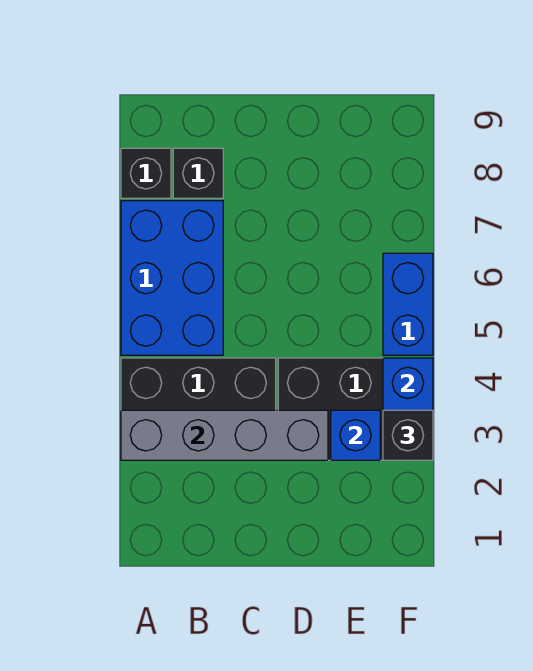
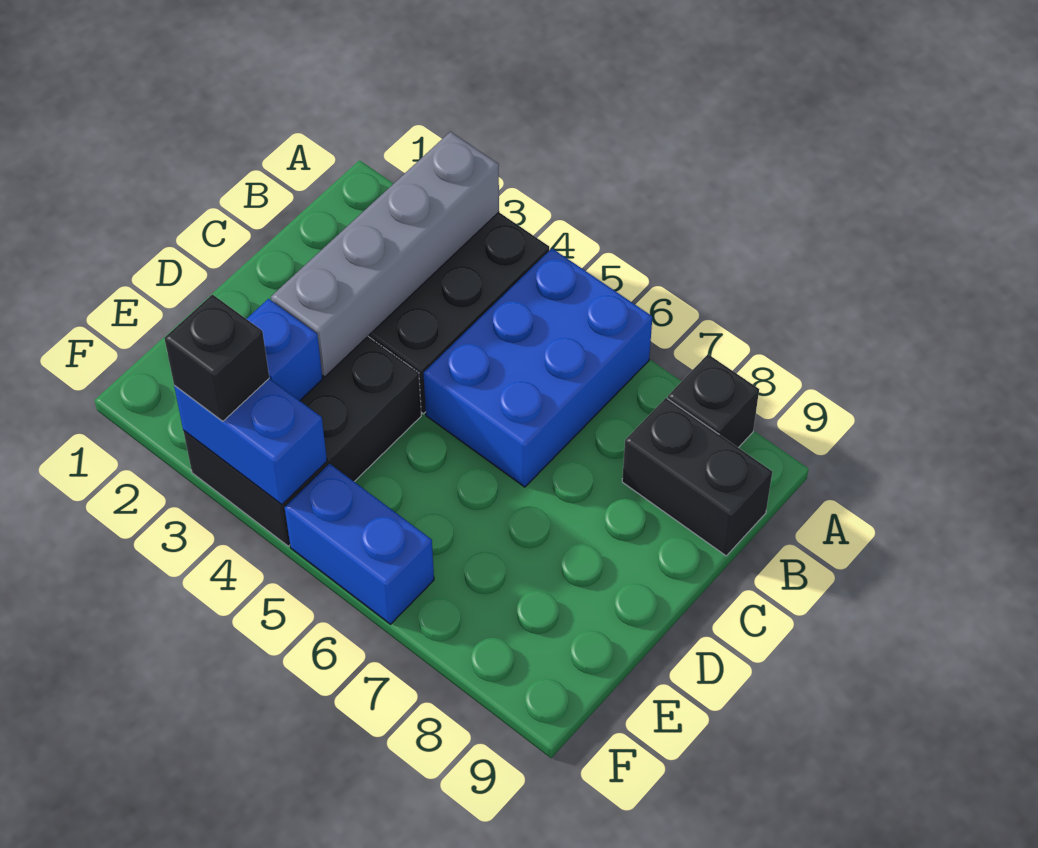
blue brick A5:B7 level 1 -> blue brick A5:C6 level 1
black brick B8 level 1 -> black brick B8:B9 level 1

